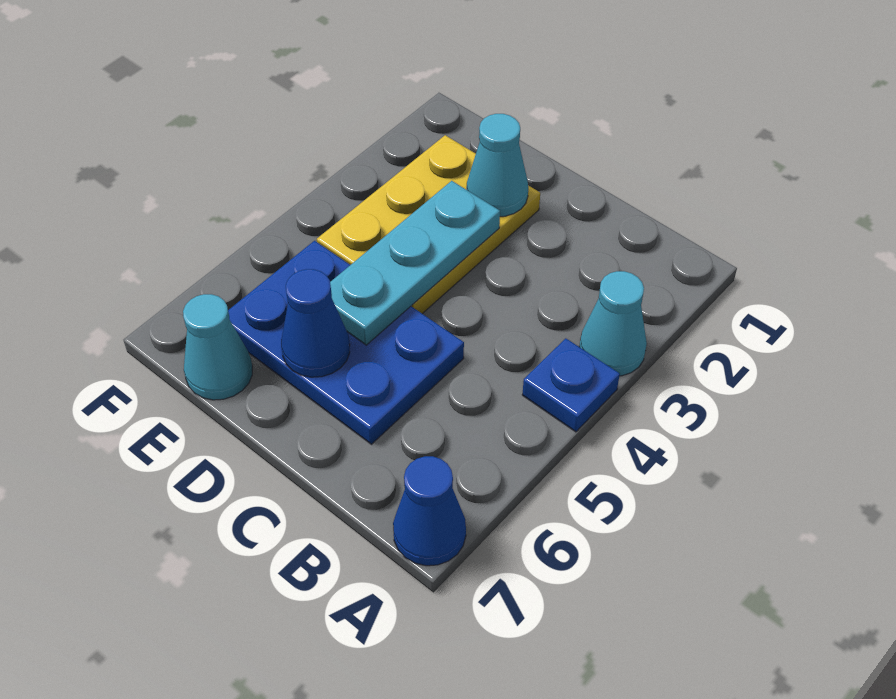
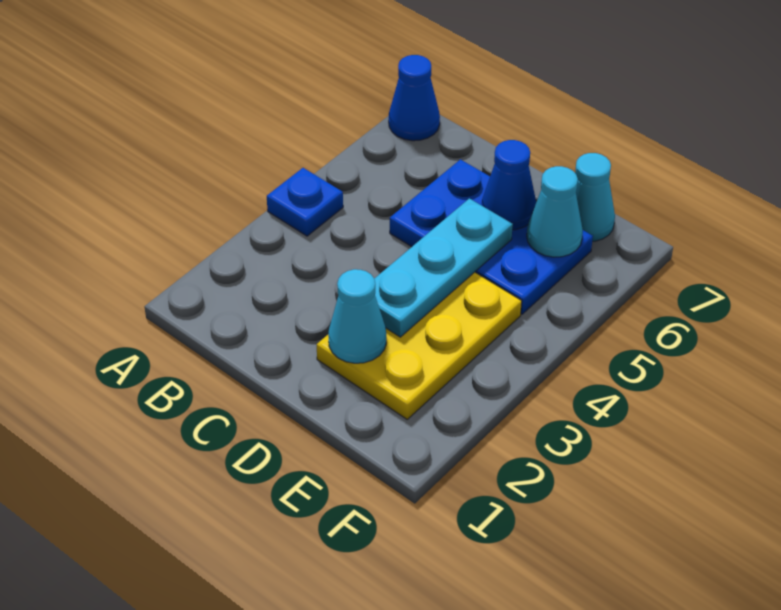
cyan cone A3 level 1 -> cyan cone E6 level 2

